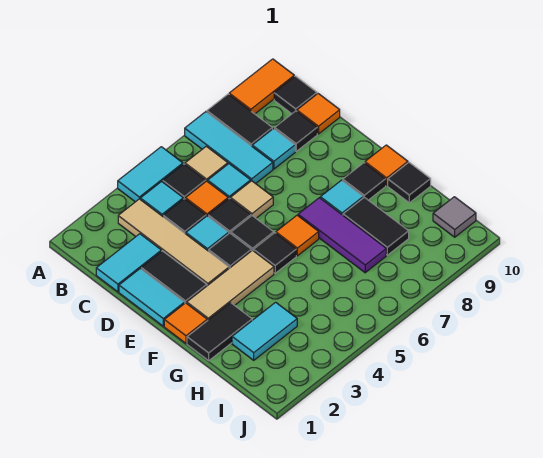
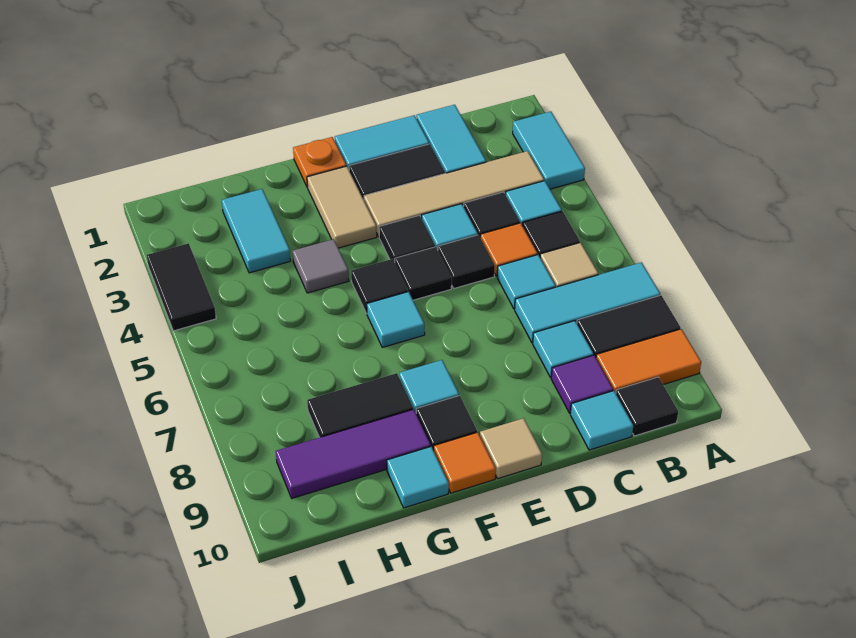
cyan tile A4:A5 level 1 -> cyan tile A2:A3 level 1
orange tile A9:A10 level 1 -> orange tile A9:B9 level 1
black tile C9 level 1 -> purple tile C9 level 1
orange tile C10 level 1 -> cyan tile C10 level 1
tan tile D6 level 1 -> tan tile E10 level 1
orange tile F1 level 1 -> orange plate F1 level 1
tan tile F2:F4 level 1 -> tan tile F2:F3 level 1
orange tile F6 level 1 -> cyan tile F6 level 1
purple tile F7:H7 level 1 -> purple tile G9:I9 level 1
black tile G1:G2 level 1 -> black tile J3:J4 level 1
black tile G10 level 1 -> cyan tile G10 level 1
grey tile I10 level 1 -> grey tile G4 level 1

